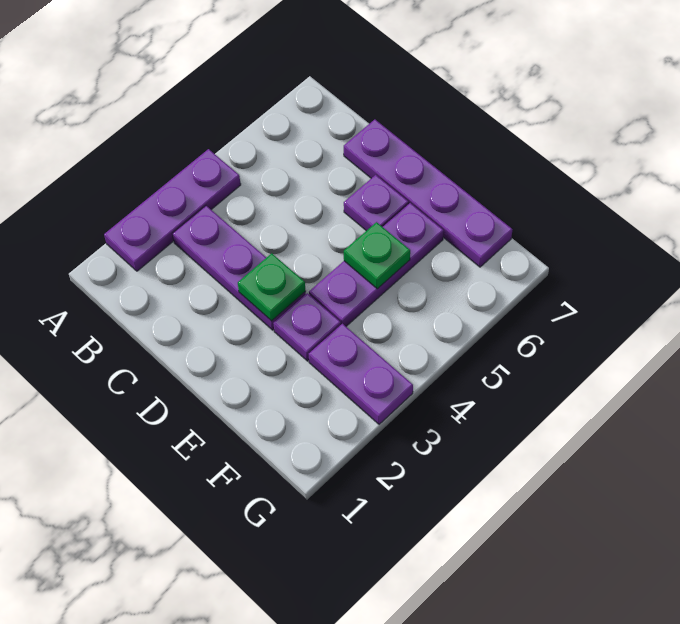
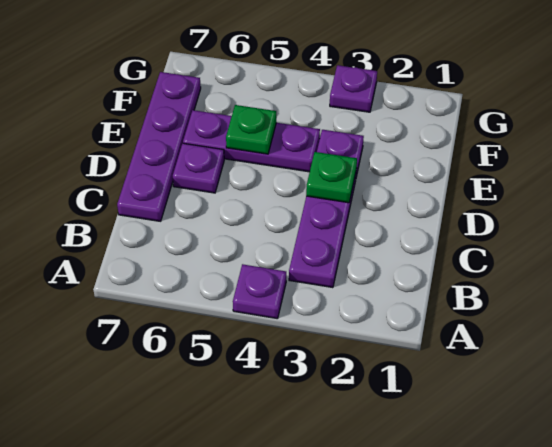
purple plate A2:A4 level 1 -> purple plate A4 level 1
purple plate F3:G3 level 1 -> purple plate G3 level 1

